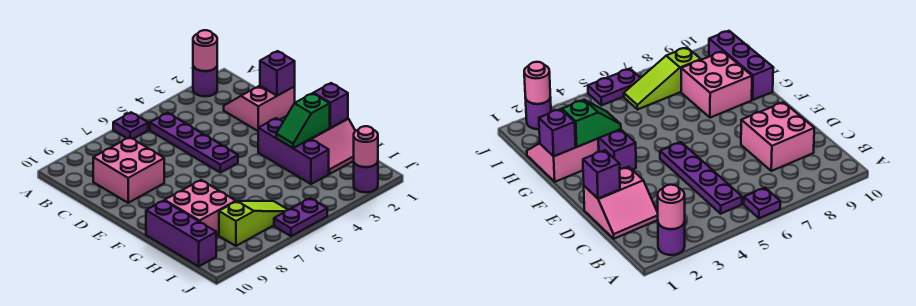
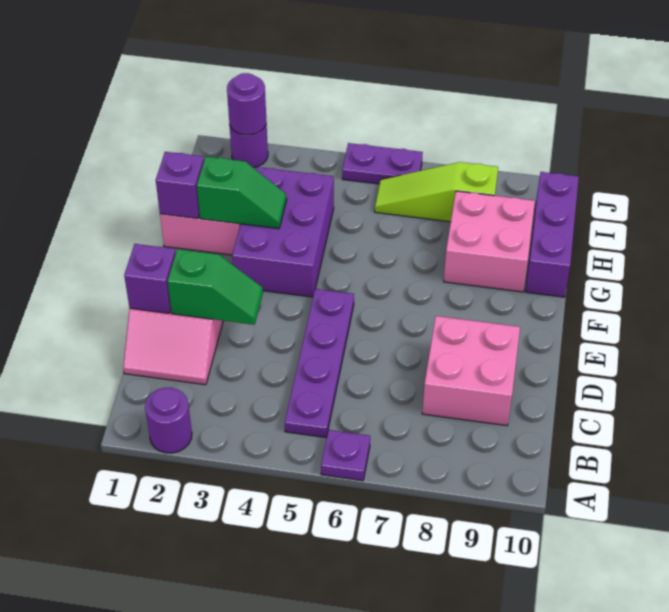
pink round brick A2 level 2 -> none
none -> green slope D2:D3 level 2 top 2
purple brick F3:H3 level 1 -> purple brick F3:H4 level 1
pink round brick J2 level 2 -> purple round brick J2 level 2

